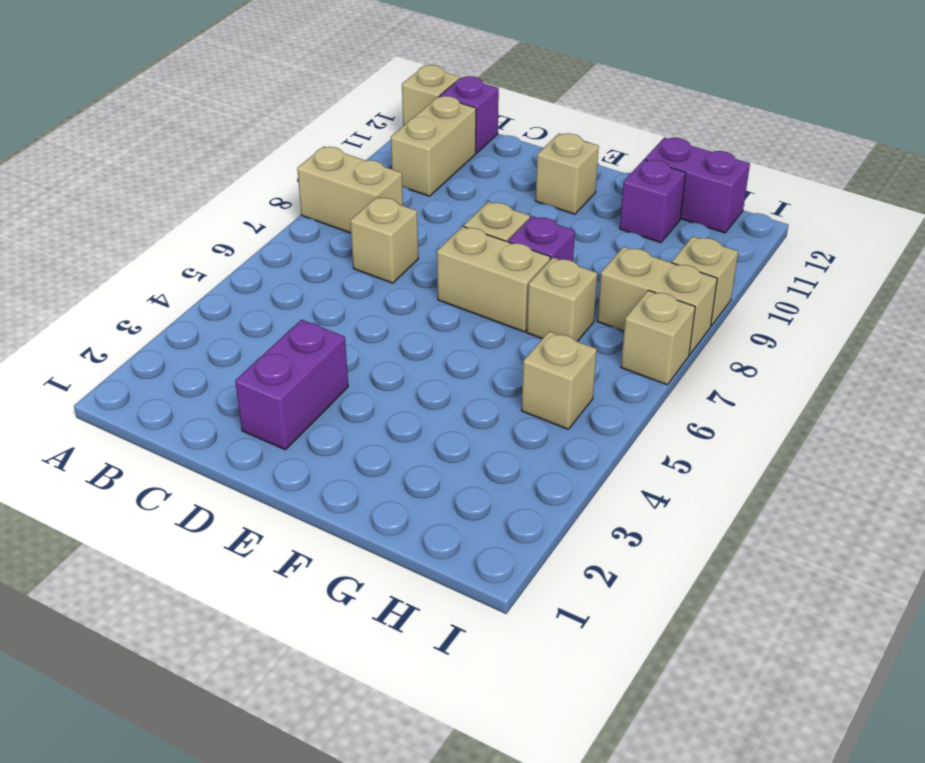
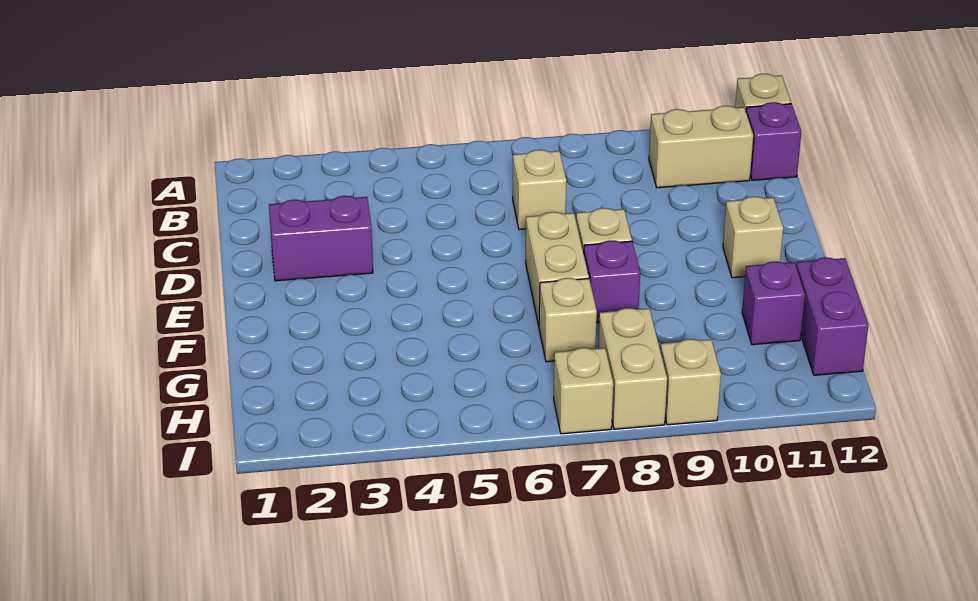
tan brick A8:B8 level 1 -> none
tan brick H5 level 1 -> none

